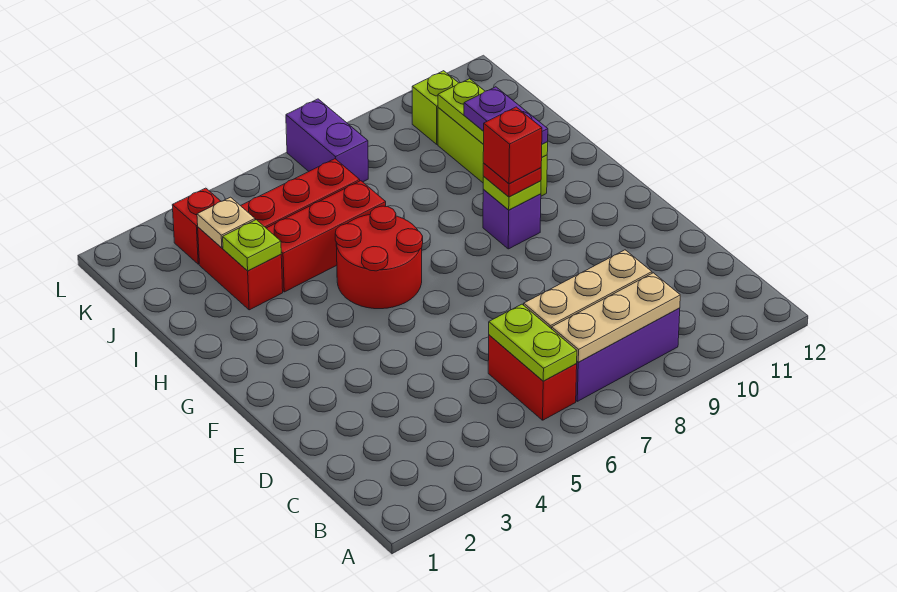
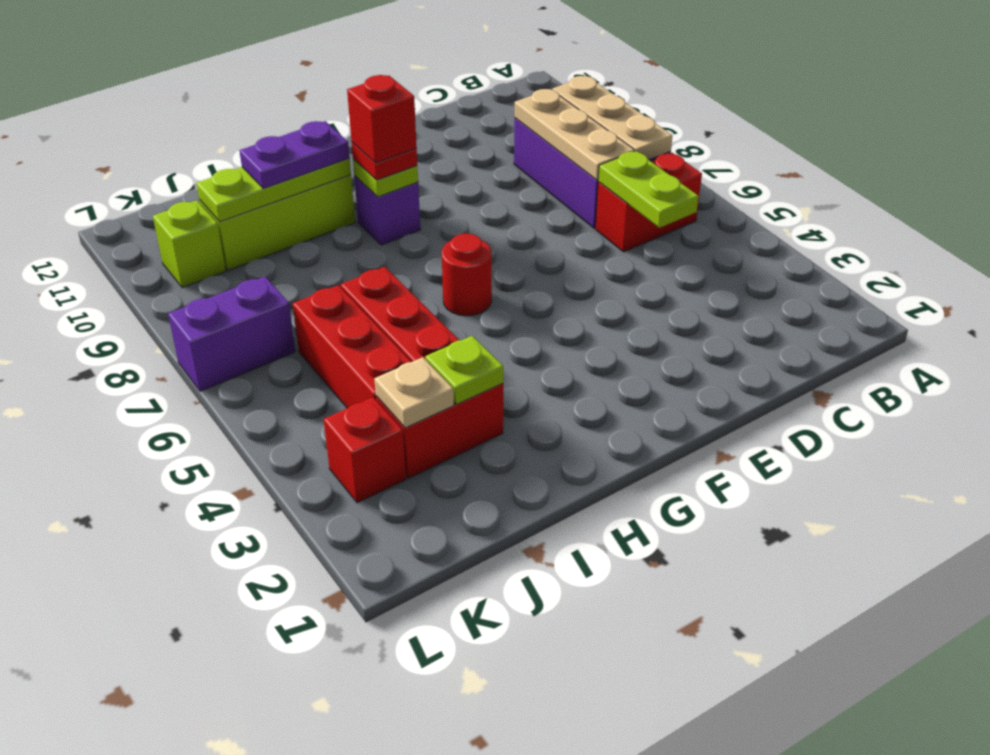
lime plate B6:C6 level 2 -> lime plate C5:C6 level 2
red round brick G5:H6 level 1 -> red round brick G6 level 1

